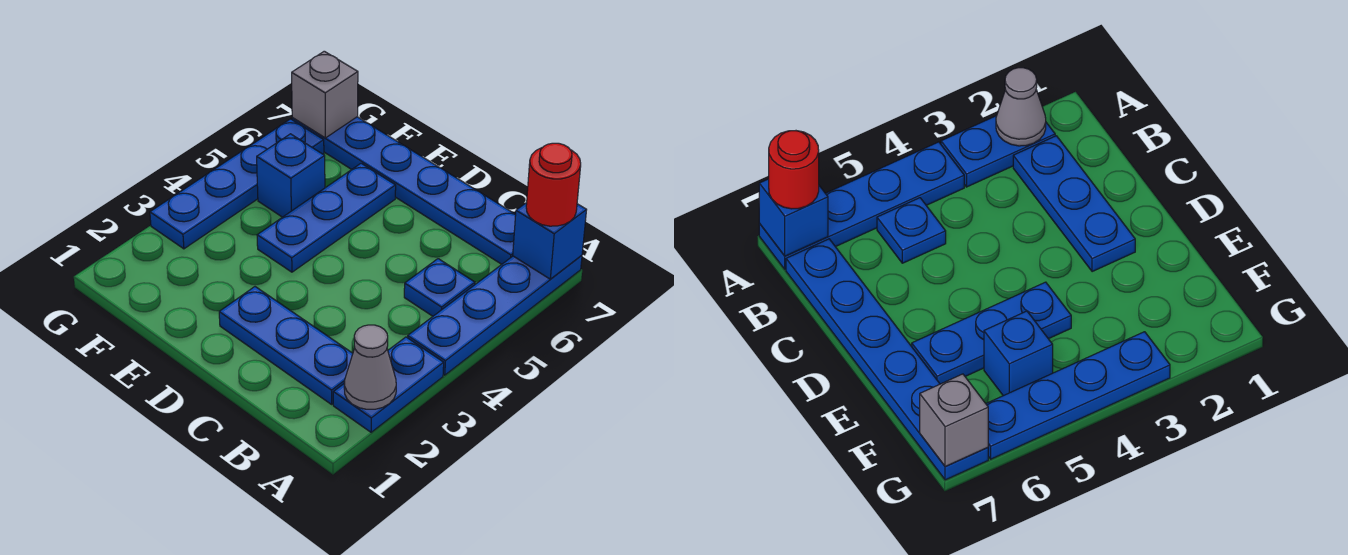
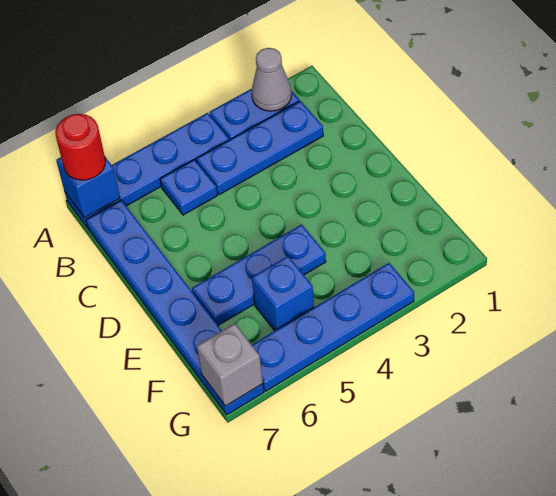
blue plate B2:D2 level 1 -> blue plate B2:B4 level 1

